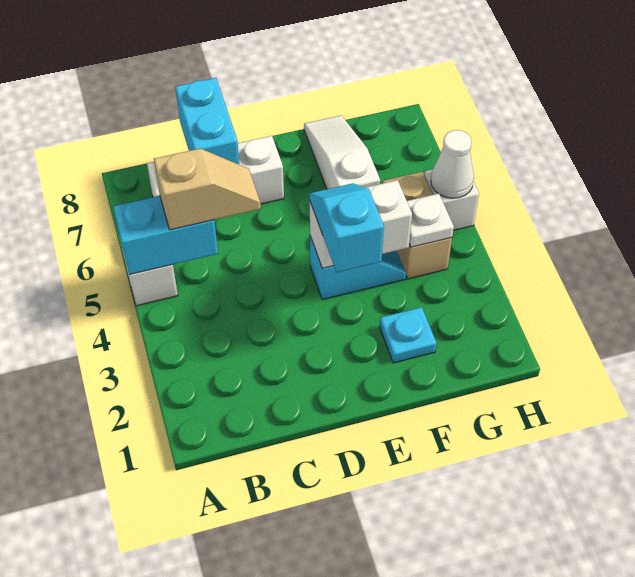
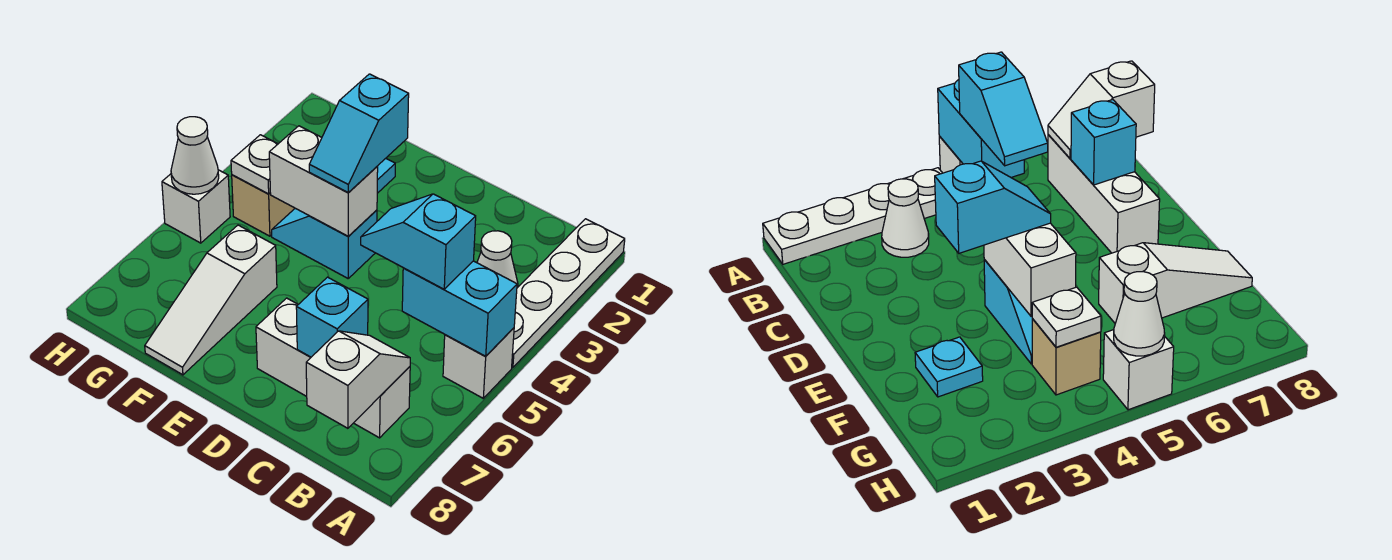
none -> white plate A1:A4 level 1
none -> white cone B3 level 1
tan slope B5:C5 level 3 top B -> cyan slope B5:C5 level 3 top B
none -> white slope B7:B8 level 2 top 8
cyan brick C7:C8 level 2 -> cyan brick C7 level 2
tan brick G4:G5 level 1 -> tan brick G4 level 1

